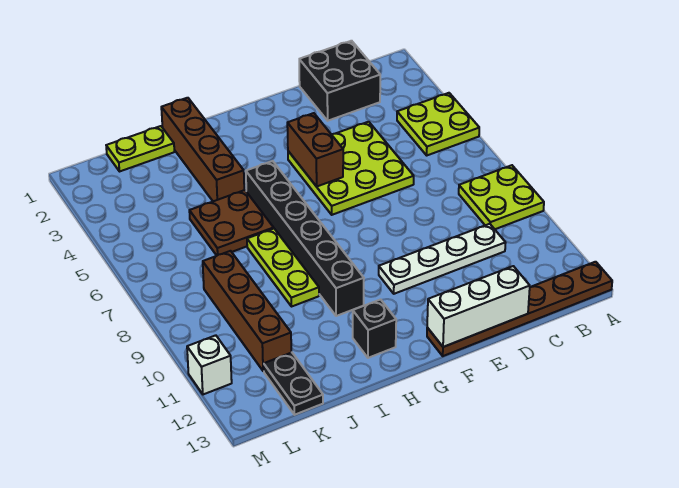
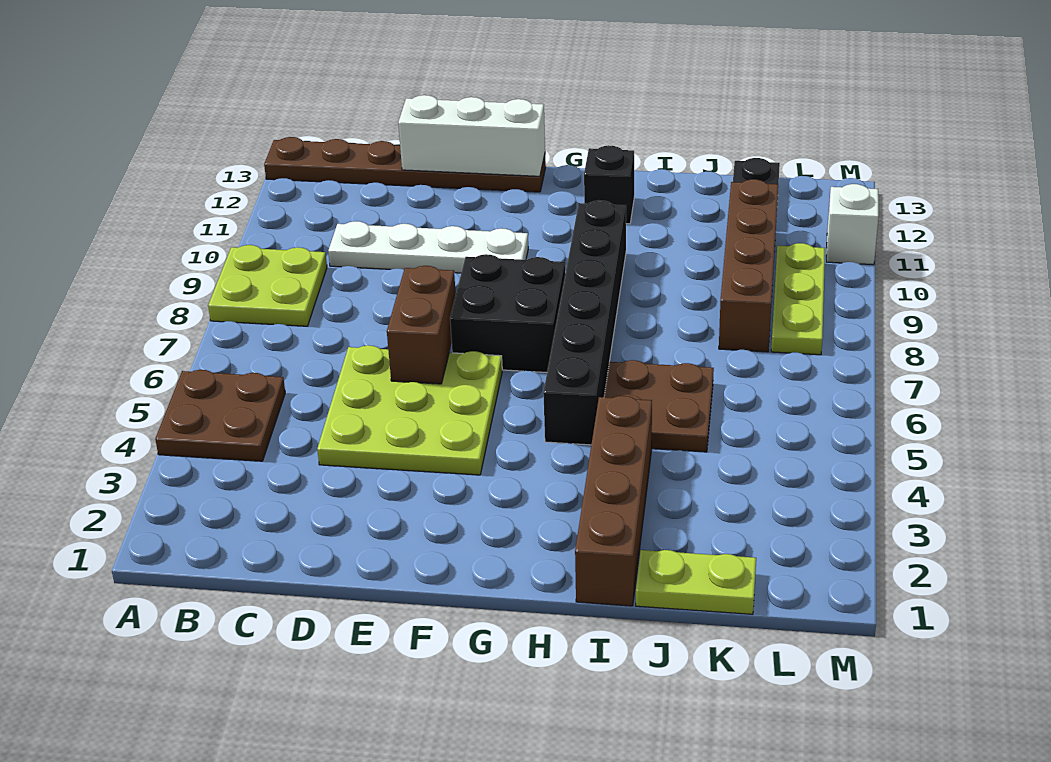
lime plate A4:B5 level 1 -> brown plate A4:B5 level 1
black brick C1:D2 level 1 -> black brick F7:G8 level 1
brown brick F4:F5 level 2 -> brown brick E6:E7 level 2
lime plate I7:I9 level 1 -> lime plate L8:L10 level 1

